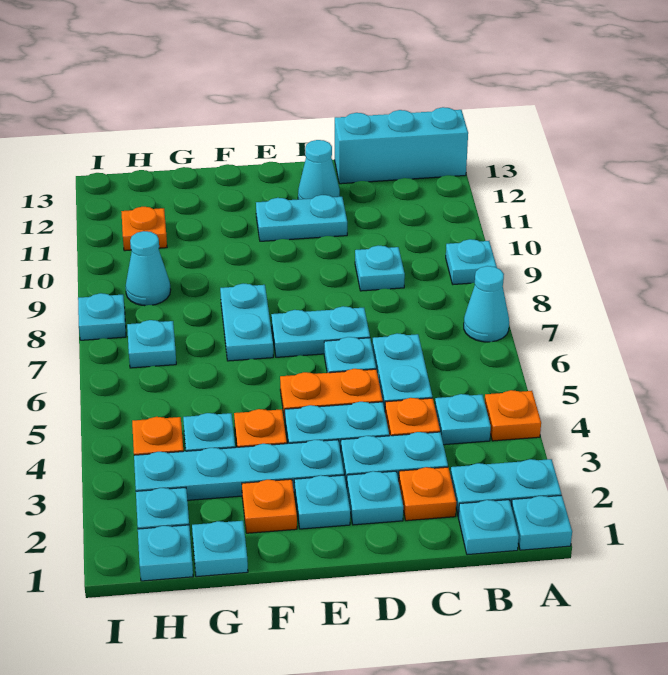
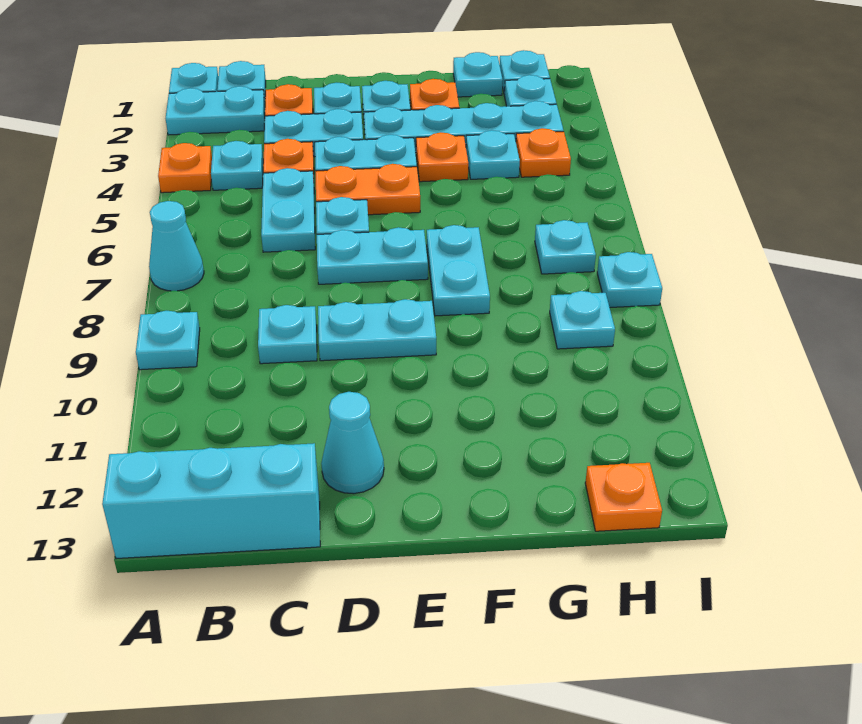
cyan plate D11:E11 level 1 -> cyan plate D9:E9 level 1
cyan cone H9 level 1 -> cyan plate H9 level 1
orange plate H11 level 1 -> orange plate H13 level 1

